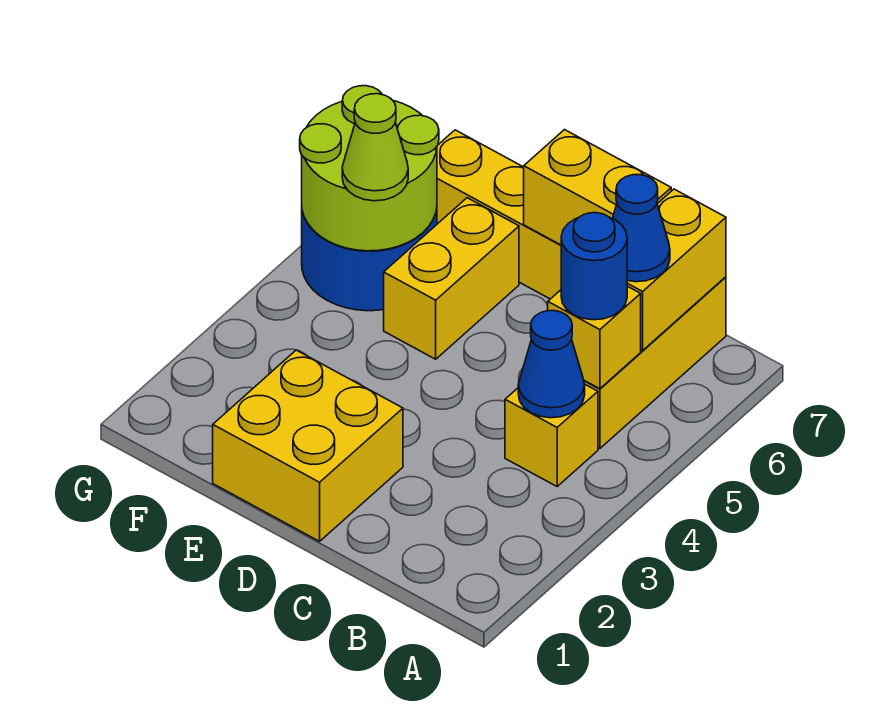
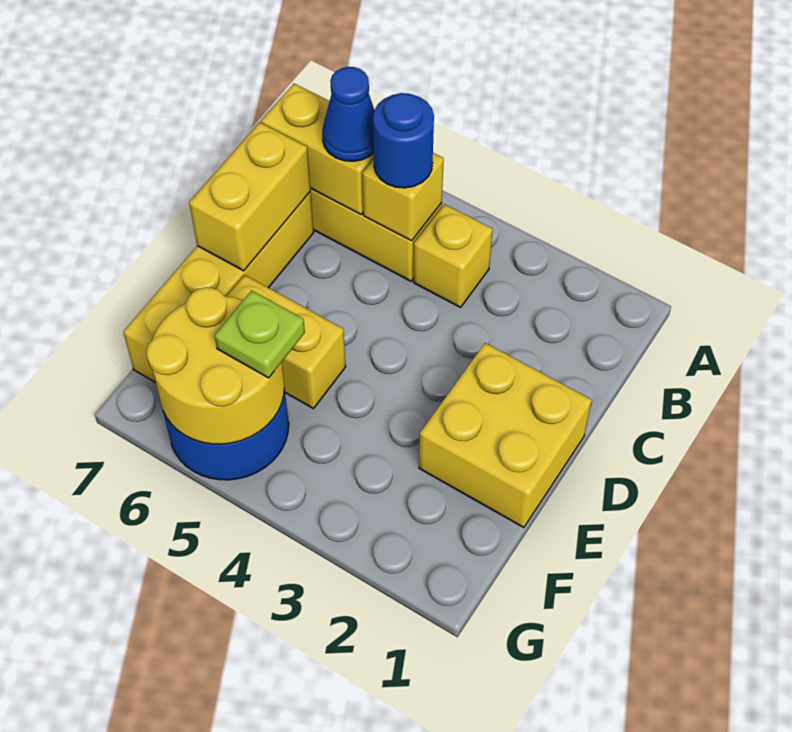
blue cone B4 level 2 -> none
lime round brick F5:G6 level 2 -> yellow round brick F5:G6 level 2
lime cone F5 level 3 -> lime plate F5 level 3

